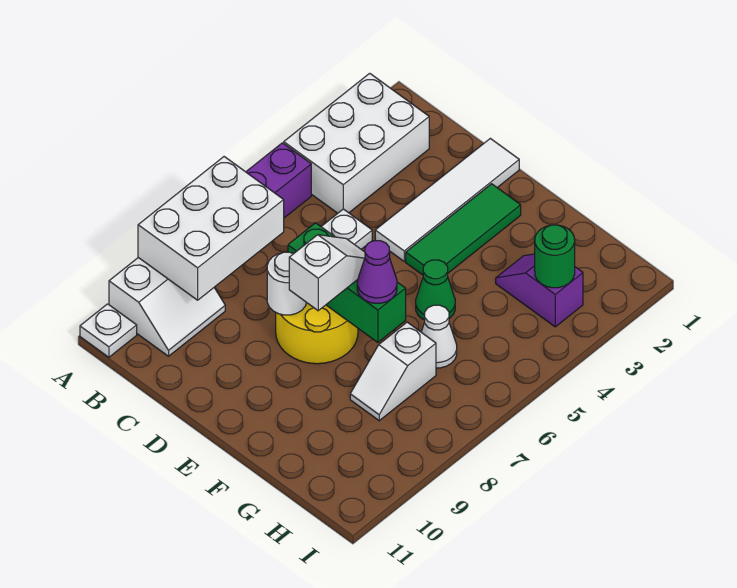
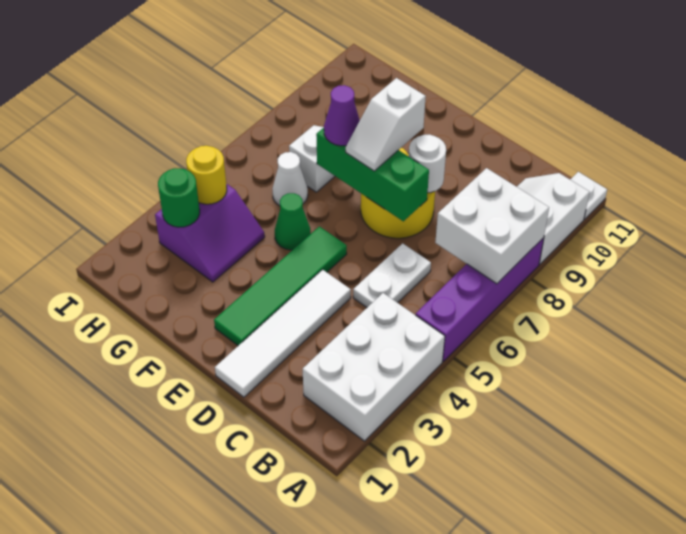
white brick A7:B9 level 2 -> white brick A7:B8 level 2
green tile E2:E4 level 1 -> green tile E2:E5 level 1
purple slope G3:H3 level 1 top H -> purple slope G3:H4 level 1 top H
none -> yellow round brick H4 level 2

